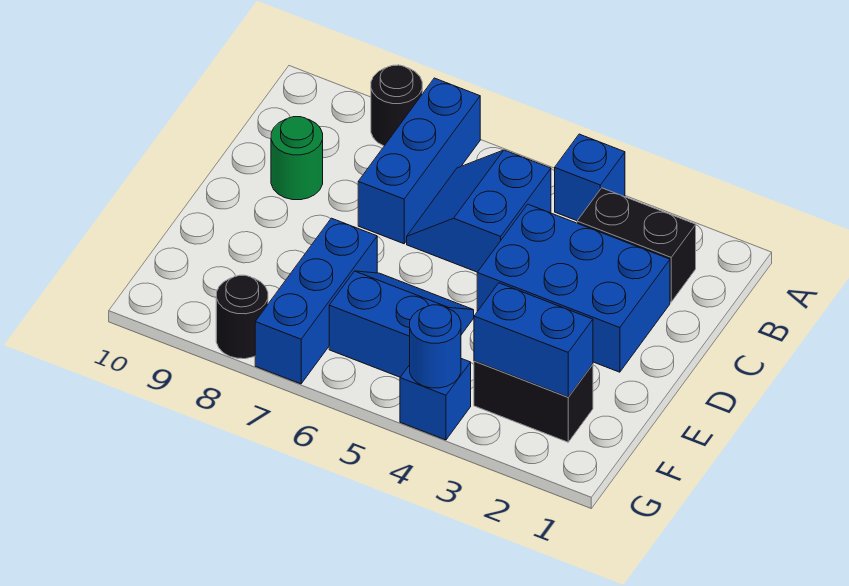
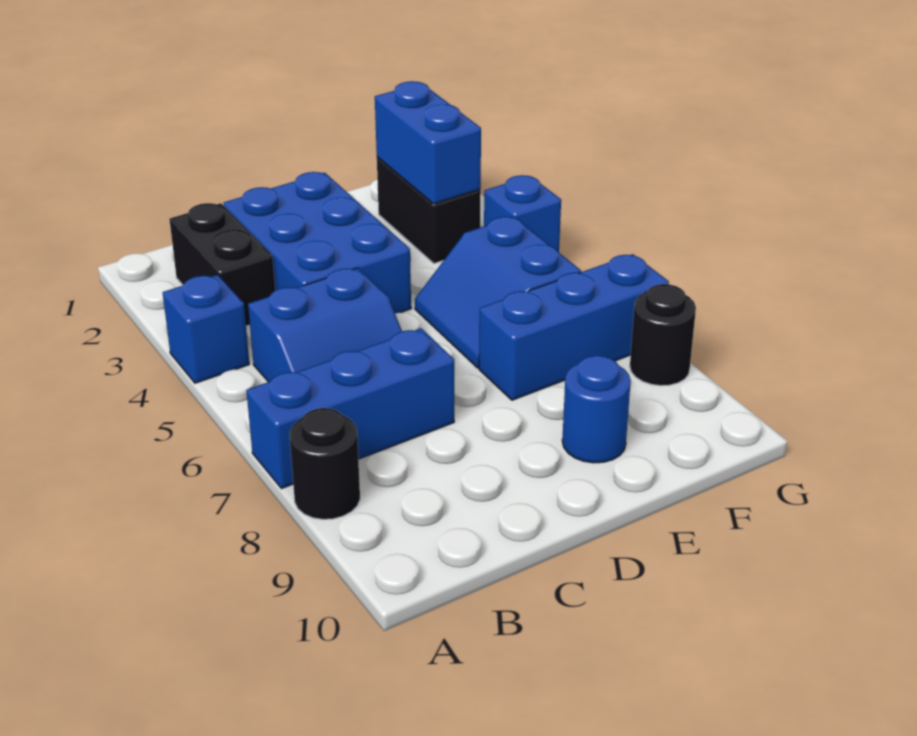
green round brick C9 level 1 -> none
blue round brick G4 level 2 -> blue round brick E9 level 1

